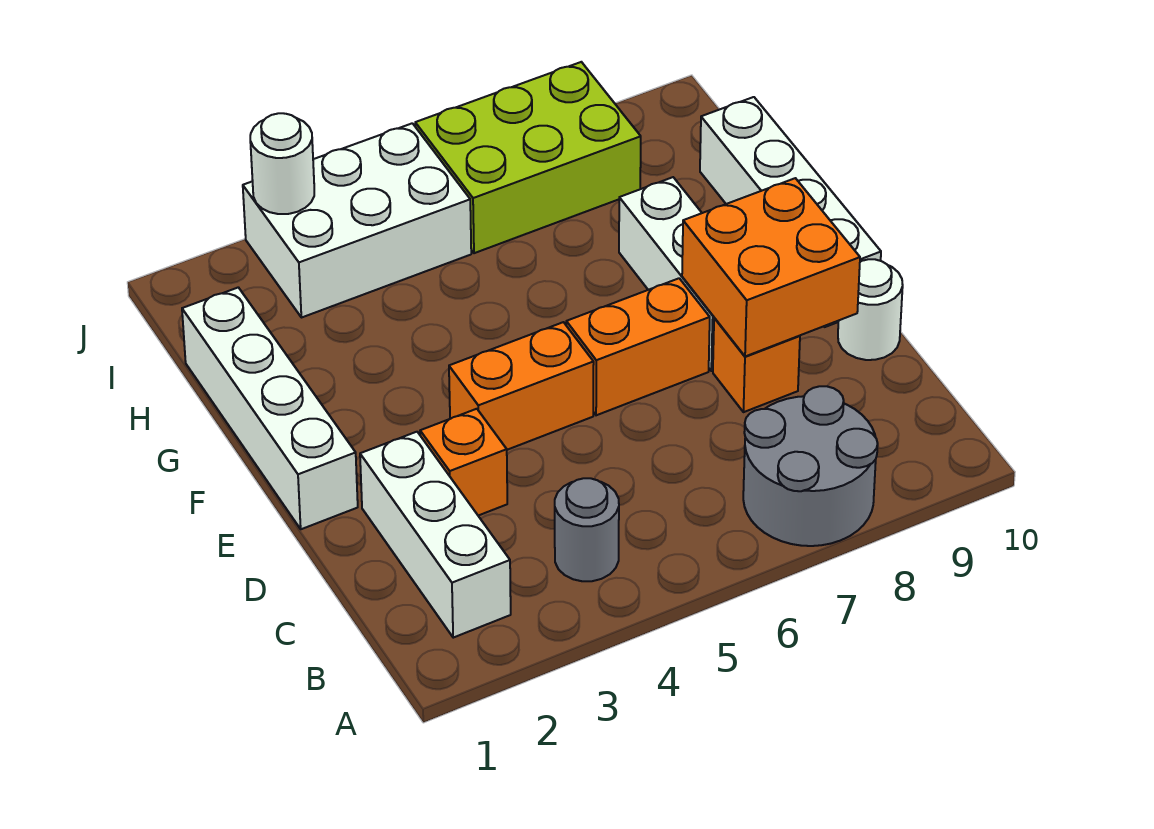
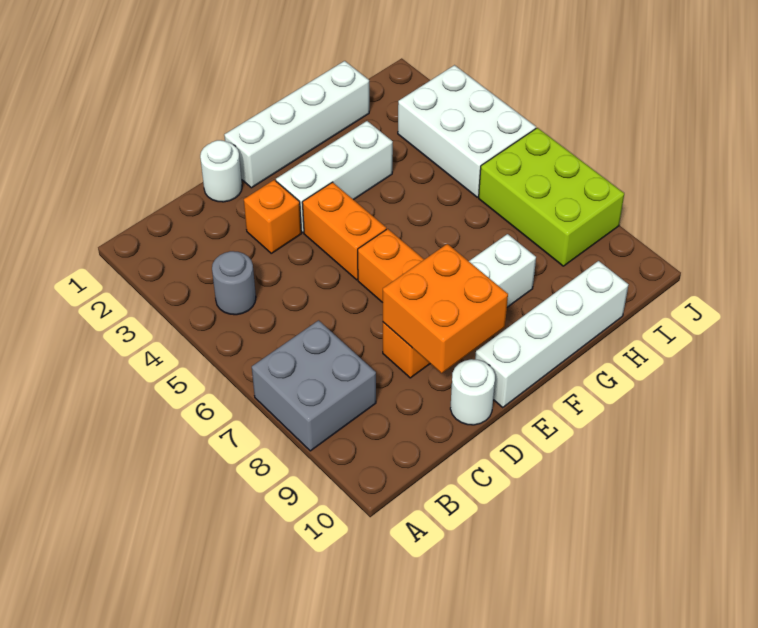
grey round brick A7:B8 level 1 -> grey brick A7:B8 level 1
white brick B2:D2 level 1 -> white brick E3:G3 level 1
white round brick J3 level 2 -> white round brick D1 level 1

